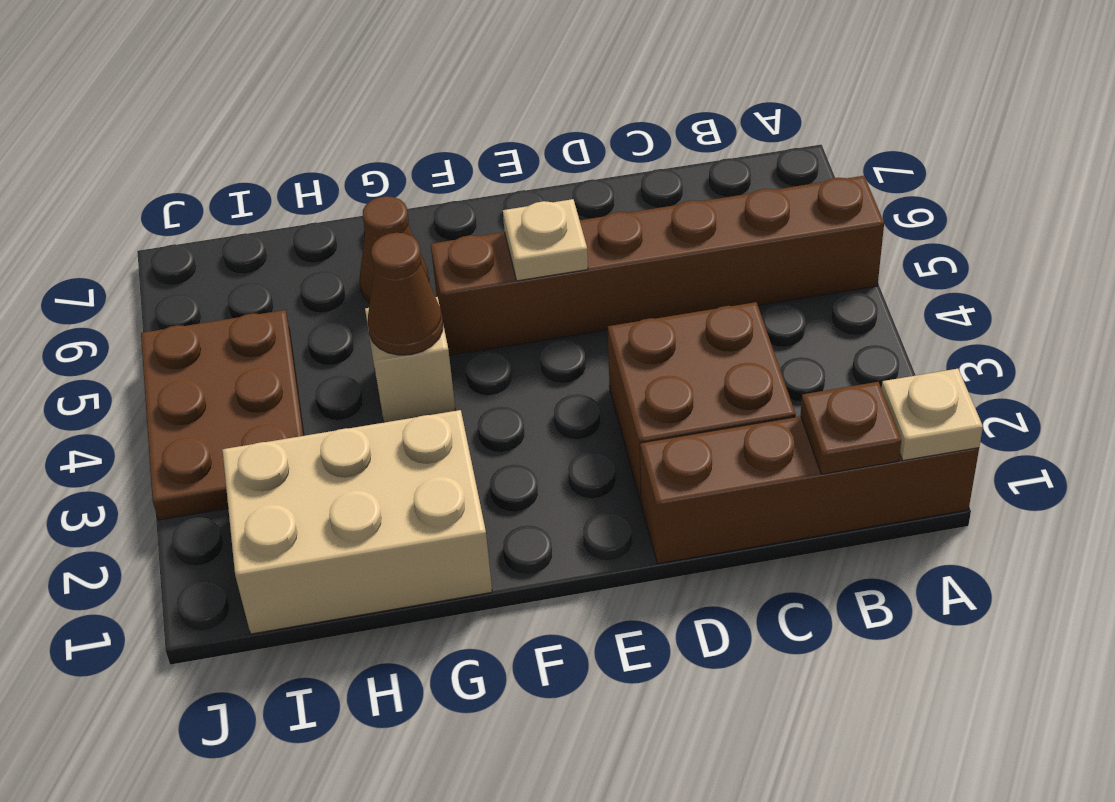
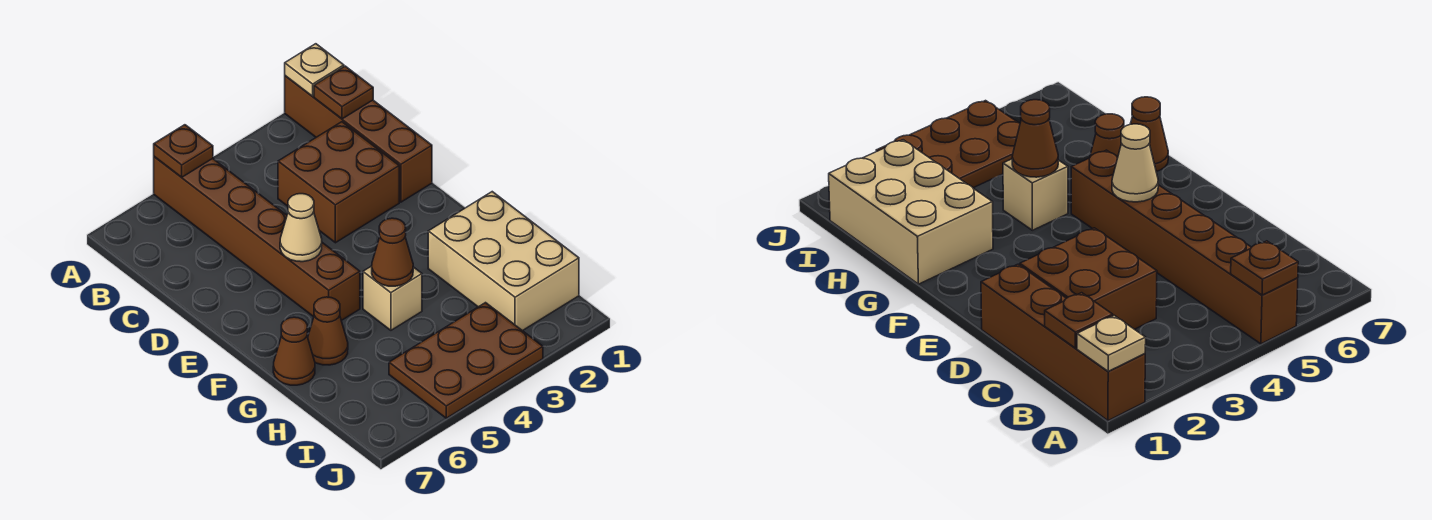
none -> brown plate A5 level 2
tan plate E5 level 2 -> tan cone E5 level 2
none -> brown cone G7 level 1

